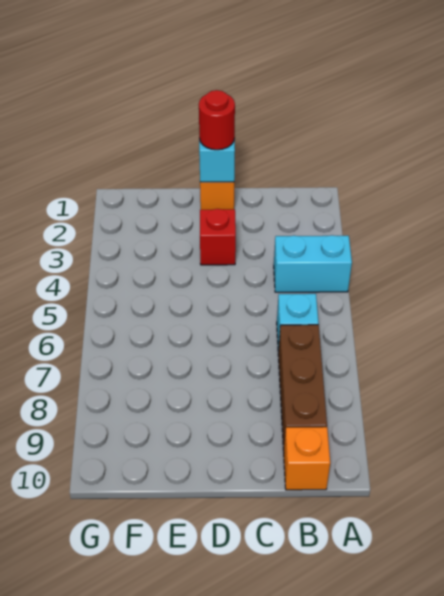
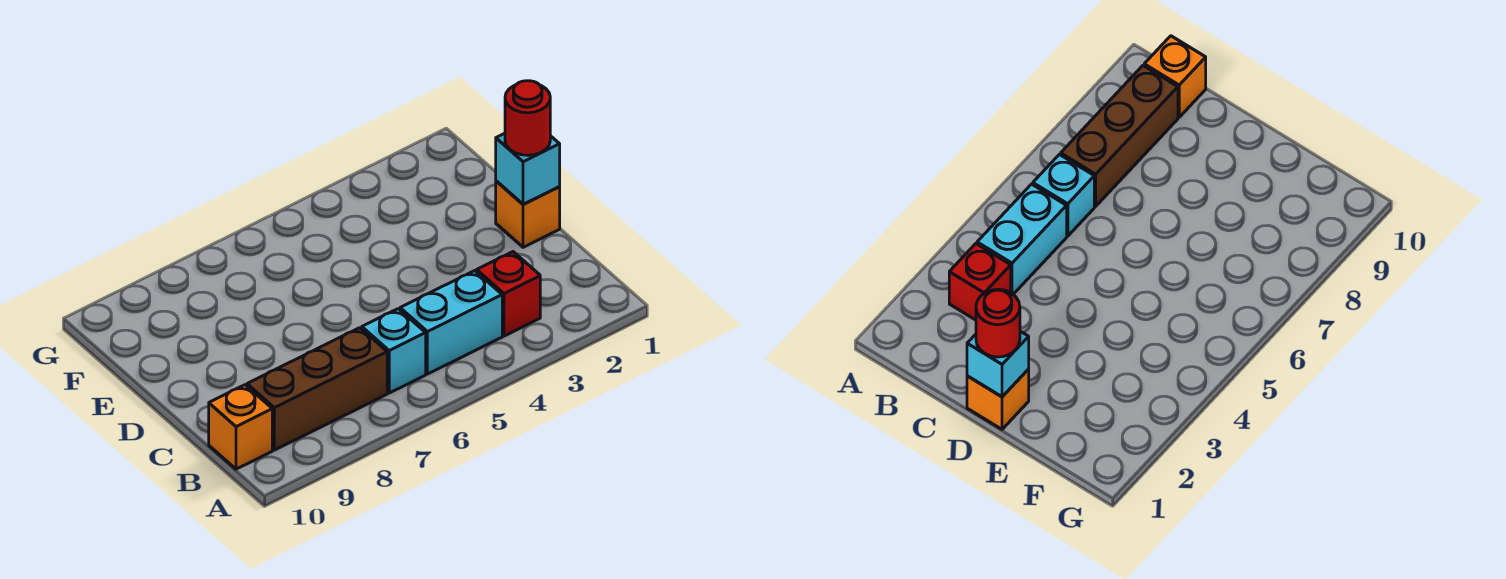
cyan brick A4:B4 level 1 -> cyan brick B4:B5 level 1
red brick D3 level 1 -> red brick B3 level 1

